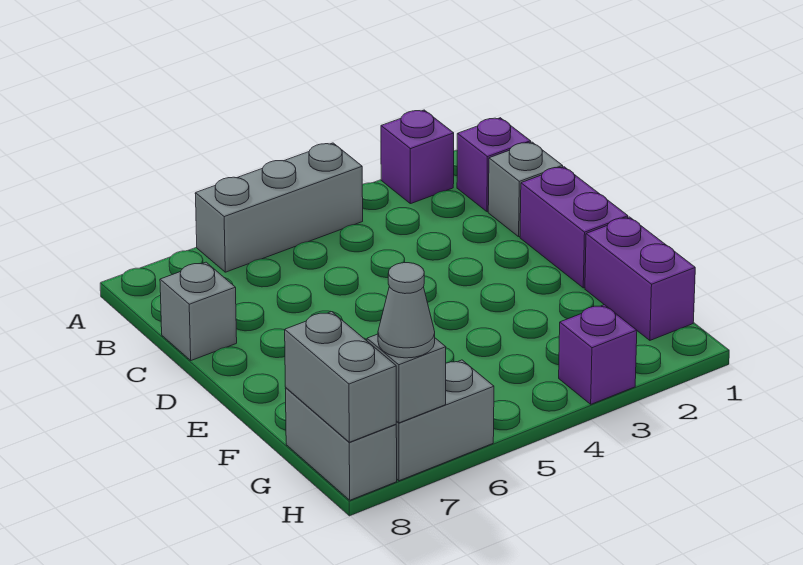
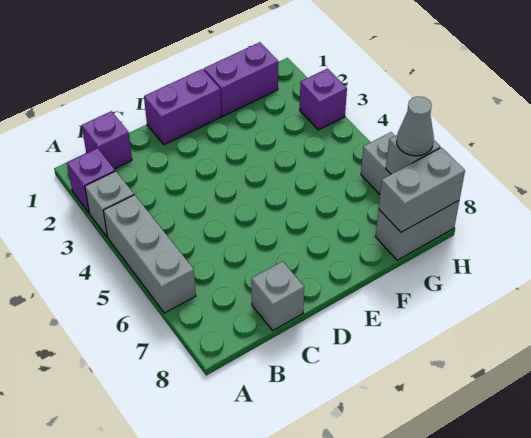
grey brick C1 level 1 -> grey brick A3 level 1

